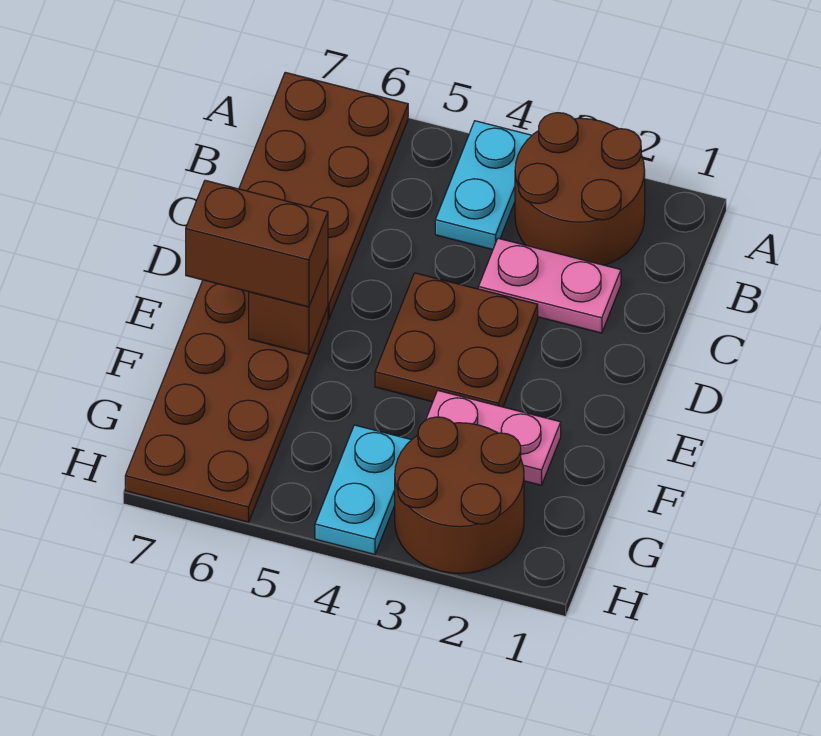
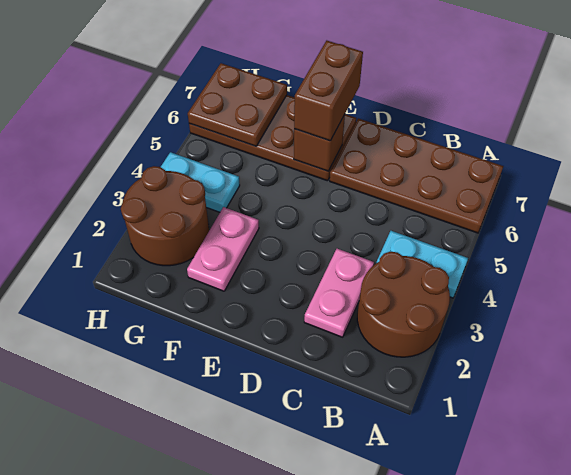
brown plate D3:E4 level 1 -> brown plate G6:H7 level 2

